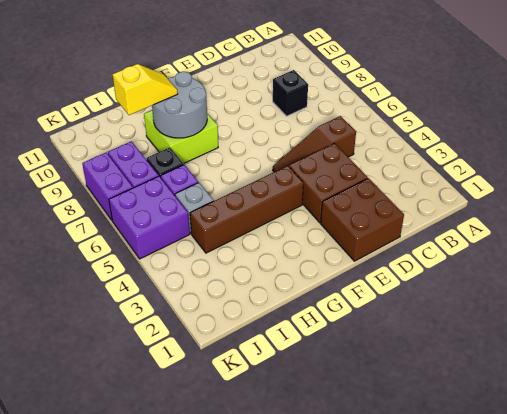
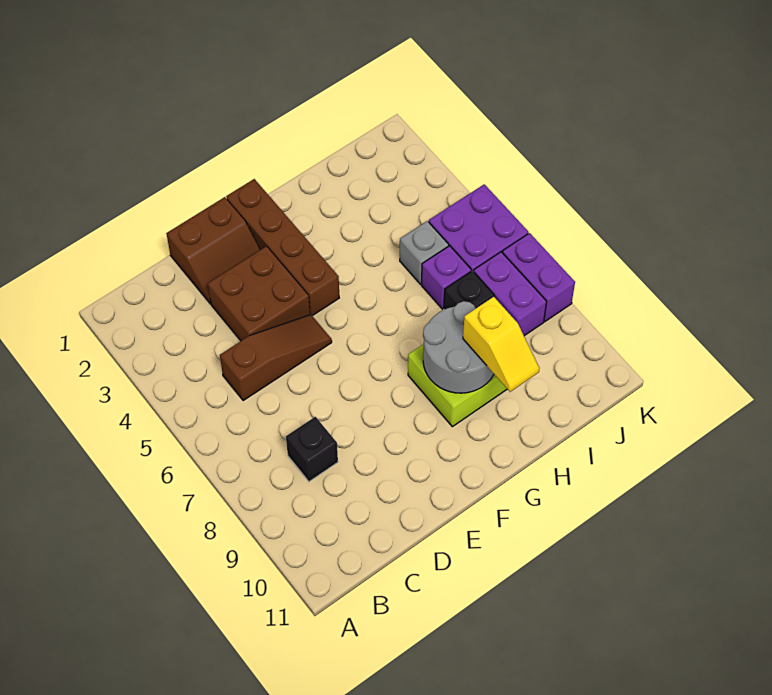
brown brick D1:E2 level 1 -> brown slope D1:E2 level 1 top 1
brown brick F4:I4 level 1 -> brown brick F1:F4 level 1
yellow slope H9:I9 level 3 top I -> yellow slope H9:H10 level 3 top 9

